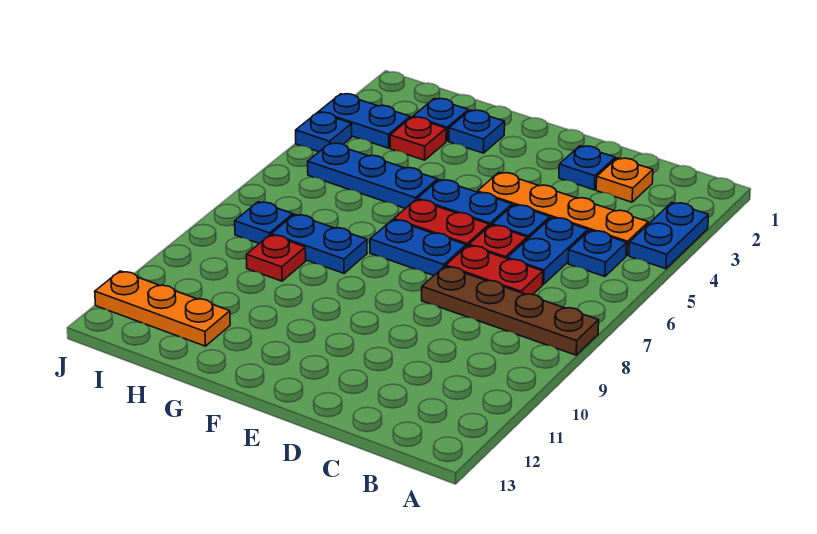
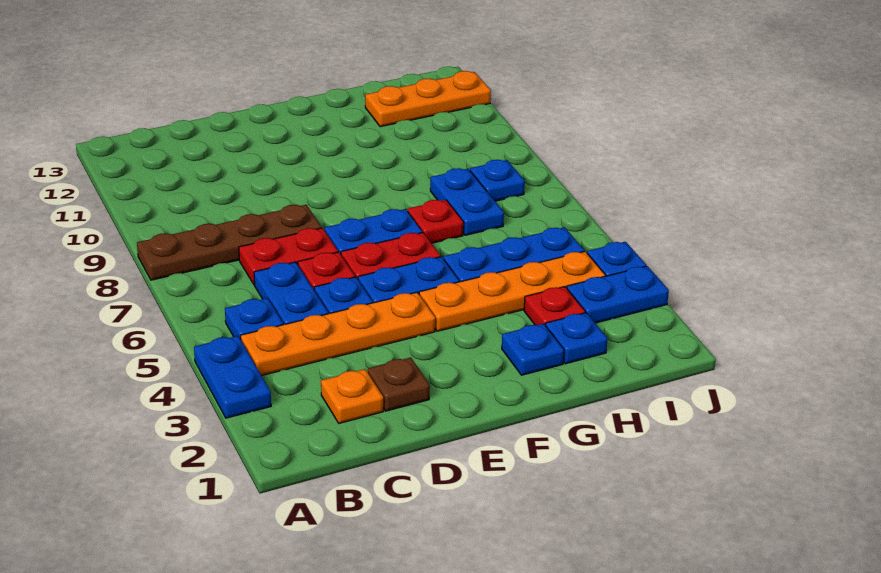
blue plate D2 level 1 -> brown plate D2 level 1
none -> orange plate F4:I4 level 1
blue plate G8:H8 level 1 -> blue plate H7:H8 level 1
red plate H9 level 1 -> red plate G7 level 1

